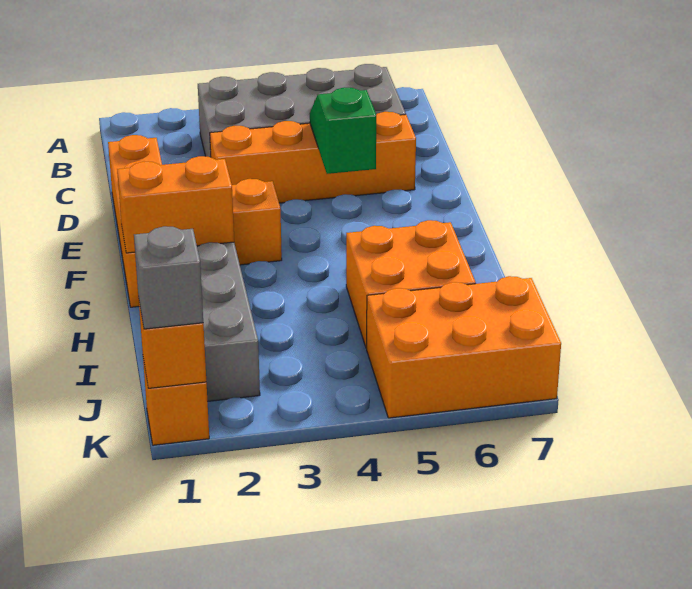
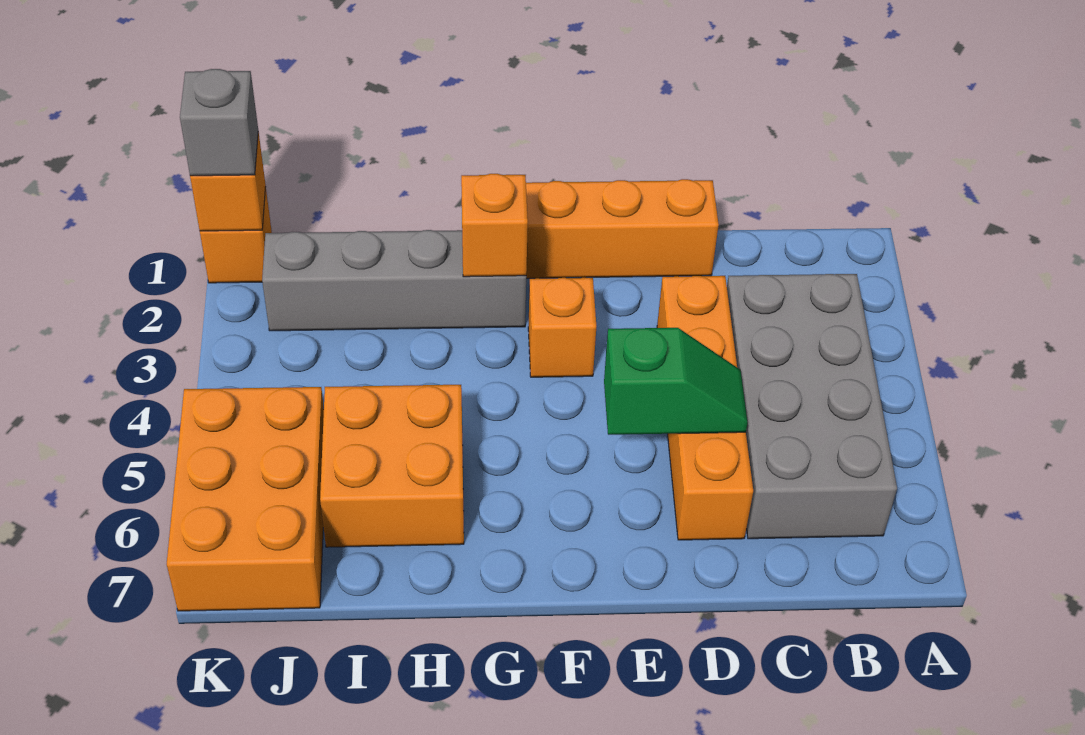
orange brick G1:G2 level 2 -> orange brick G2 level 2

